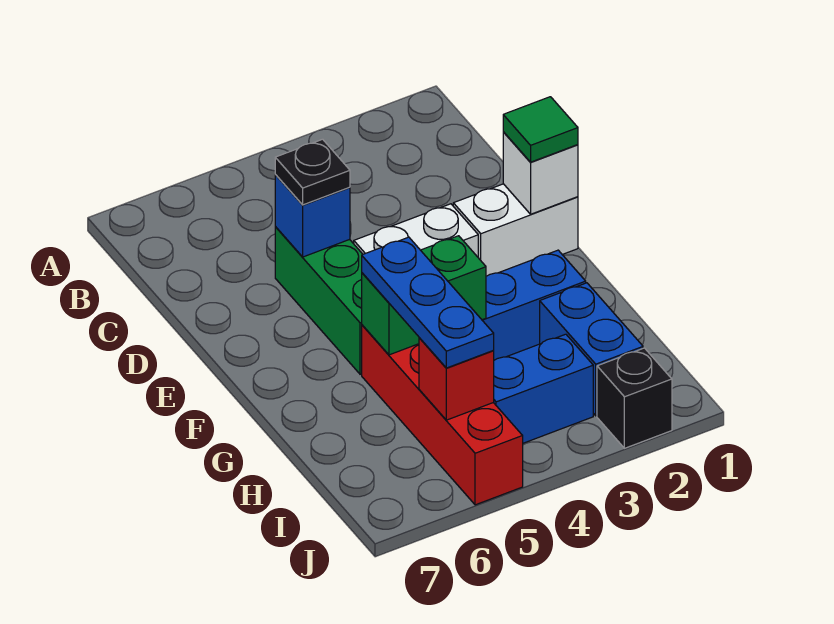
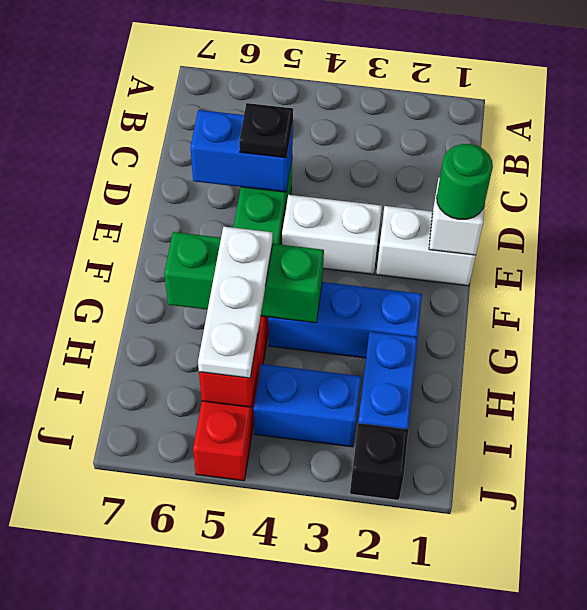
blue brick D5 level 2 -> blue brick D5:D6 level 2
green tile E1 level 3 -> green round brick E1 level 3
green brick G4:G5 level 2 -> green brick G4:G6 level 2
blue plate G5:I5 level 3 -> white plate G5:I5 level 3

